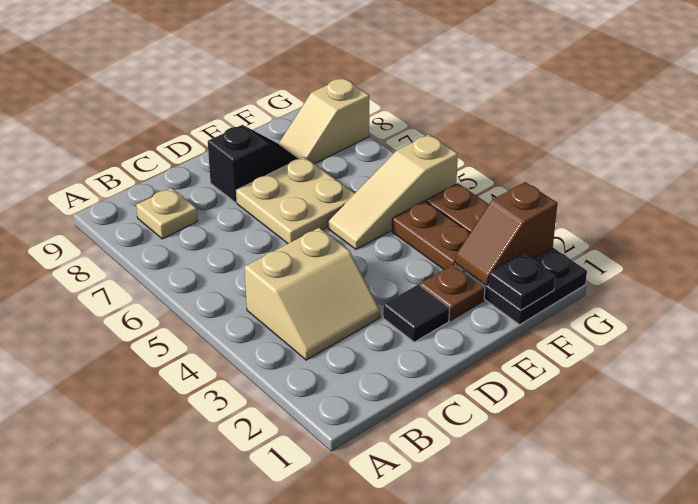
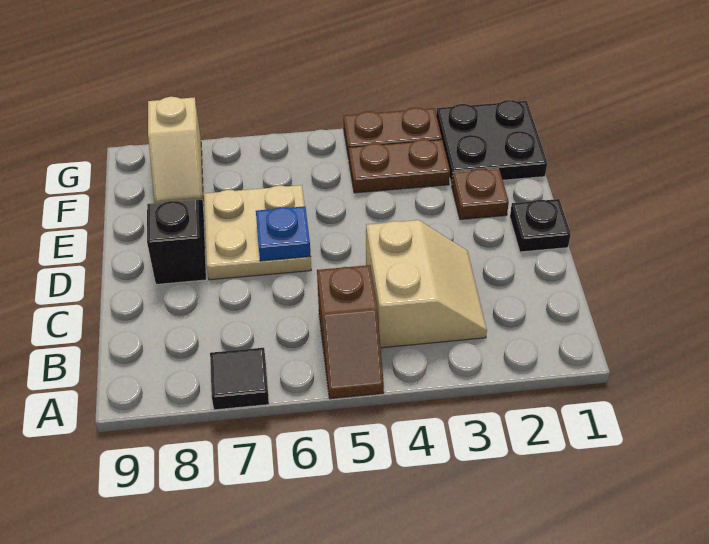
tan plate B8 level 1 -> none
black tile D2 level 1 -> black tile A7 level 1
none -> blue plate D6 level 2
tan slope E5:G5 level 1 top G -> none
black plate F1 level 2 -> black plate D1 level 1
brown slope F2:G2 level 2 top G -> brown slope A5:B5 level 1 top B

